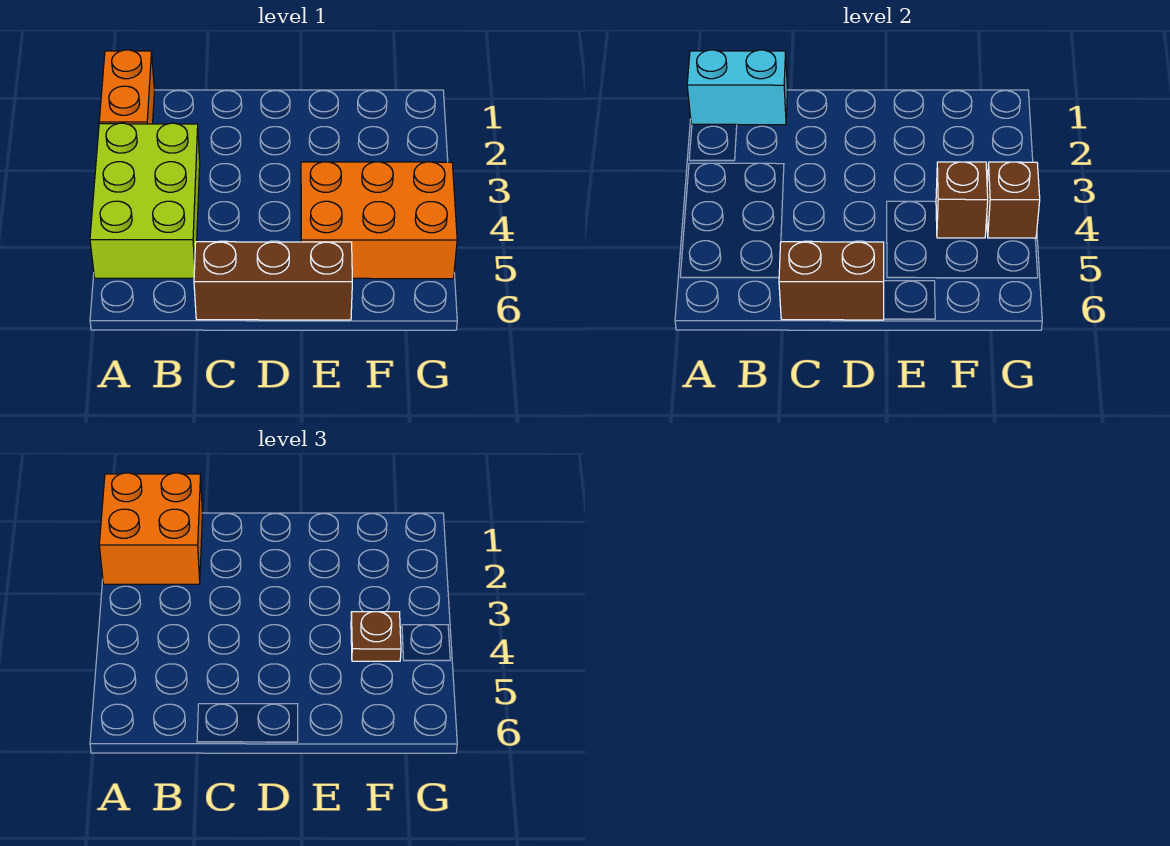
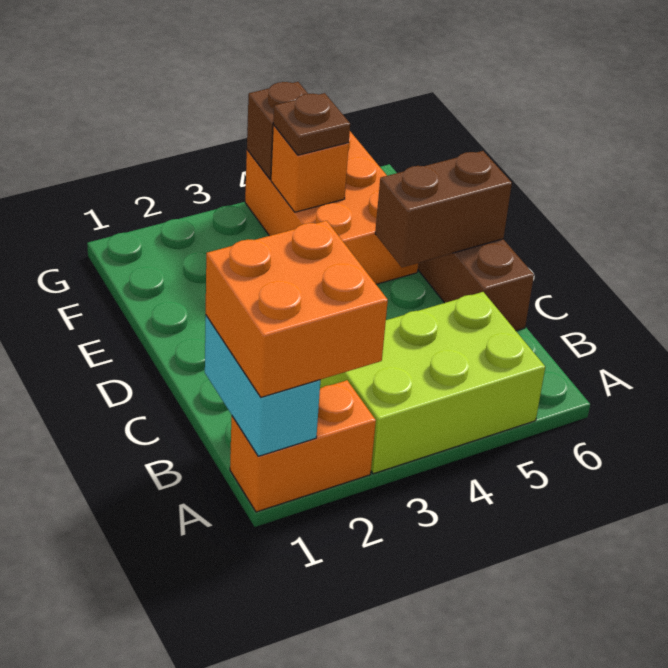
brown brick C6:D6 level 2 -> brown brick D5:D6 level 2
brown brick F4 level 2 -> orange brick F4 level 2

